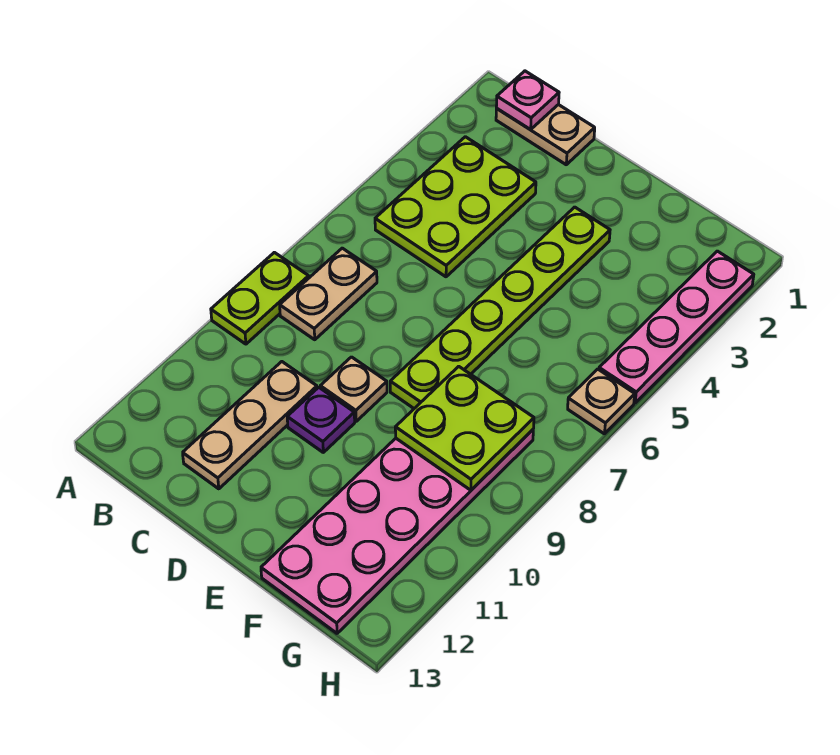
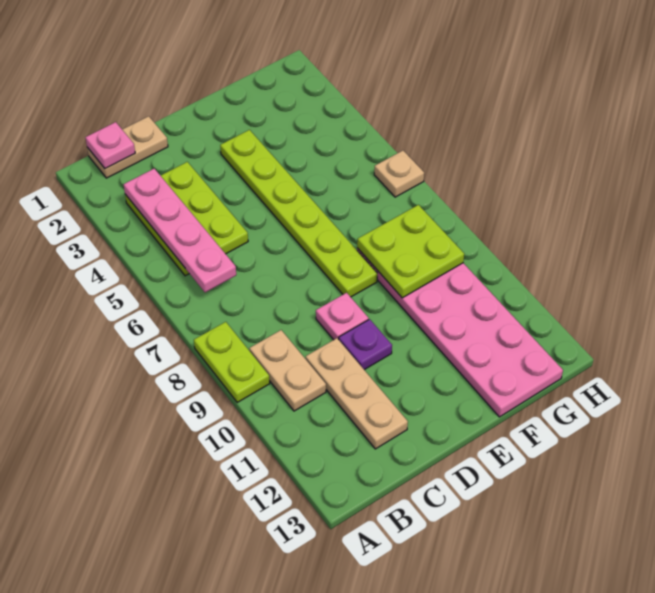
tan plate B7:B8 level 1 -> tan plate B9:B10 level 1
tan plate D9 level 1 -> pink plate D9 level 1
pink plate H2:H5 level 1 -> pink plate B3:B6 level 2

